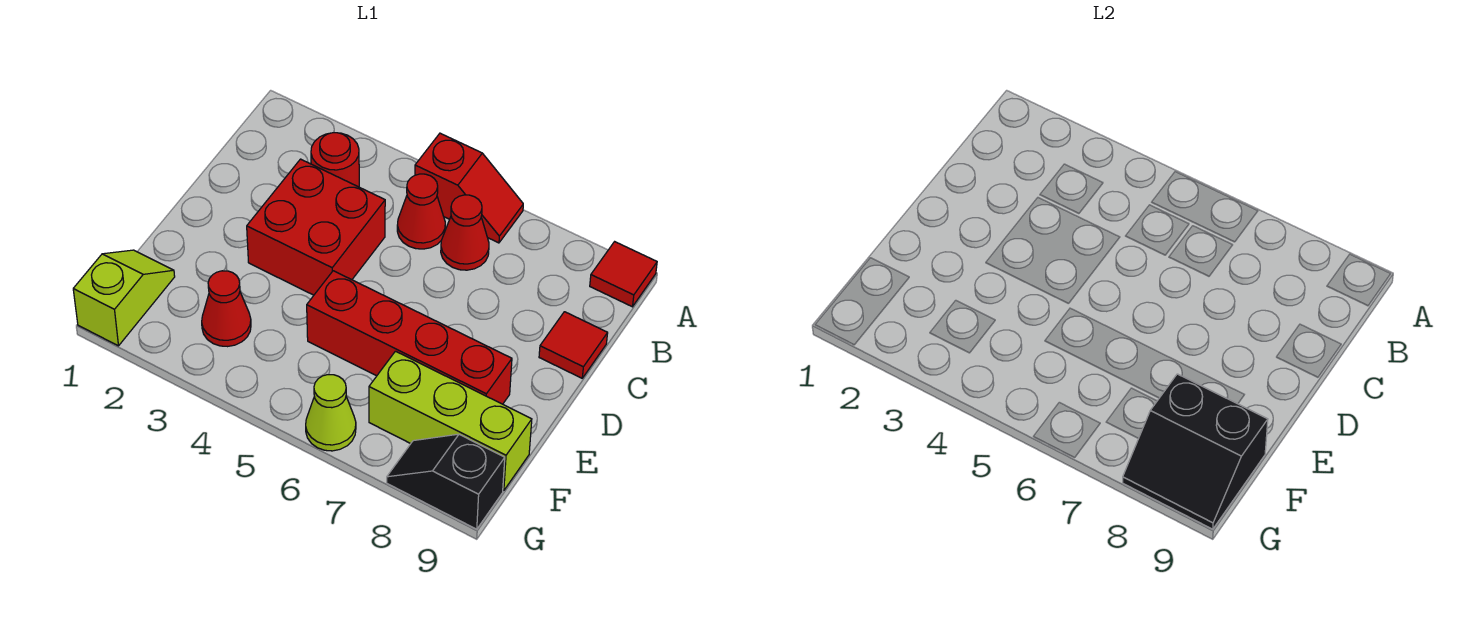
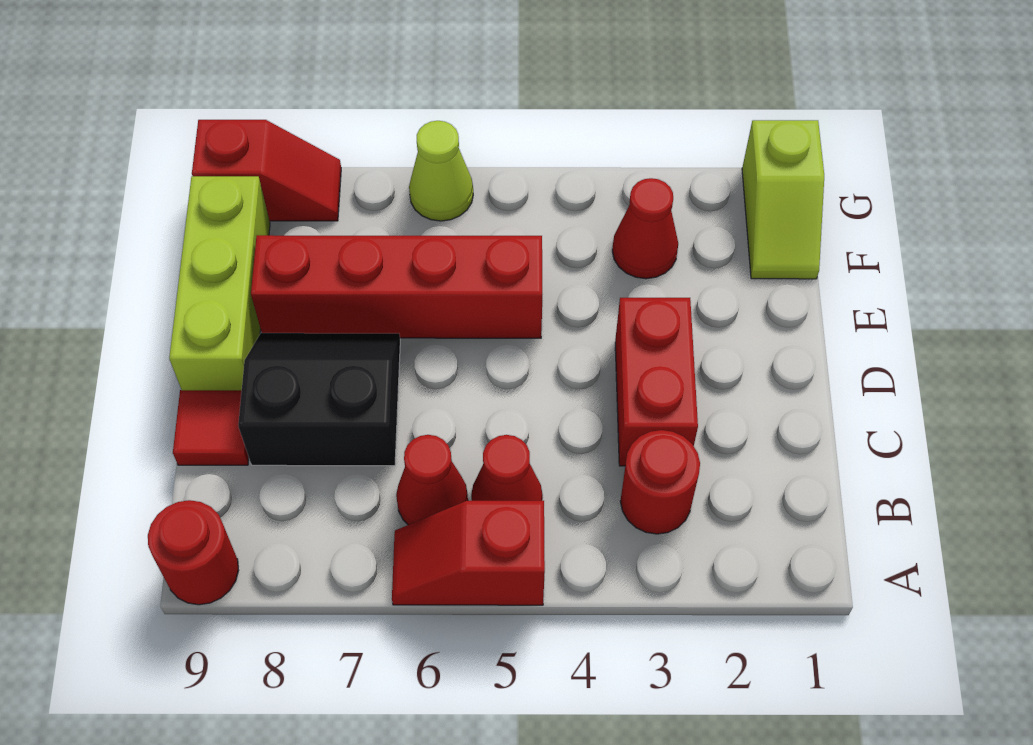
red tile A9 level 1 -> red round brick A9 level 1
red brick C3:D4 level 1 -> red brick C3:D3 level 1
lime brick F7:F9 level 1 -> lime brick D9:F9 level 1
black slope F8:G9 level 2 top F -> black slope C7:D8 level 1 top C
black slope G8:G9 level 1 top 9 -> red slope G8:G9 level 1 top 9

